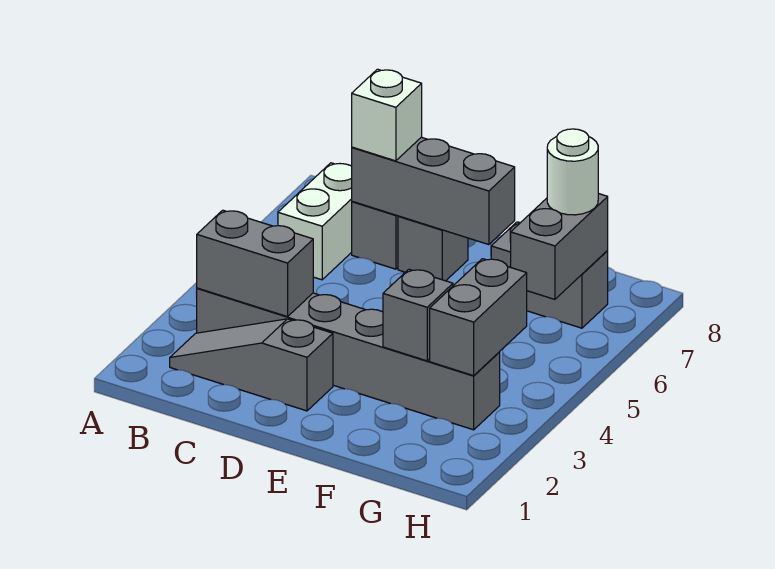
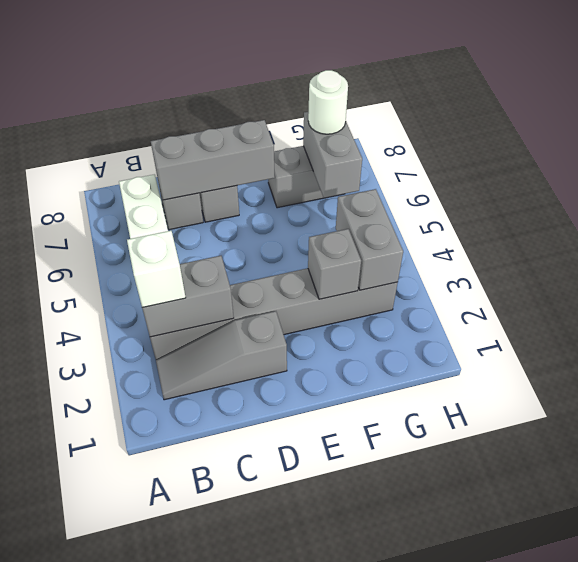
white brick C7 level 3 -> white brick B3 level 3

